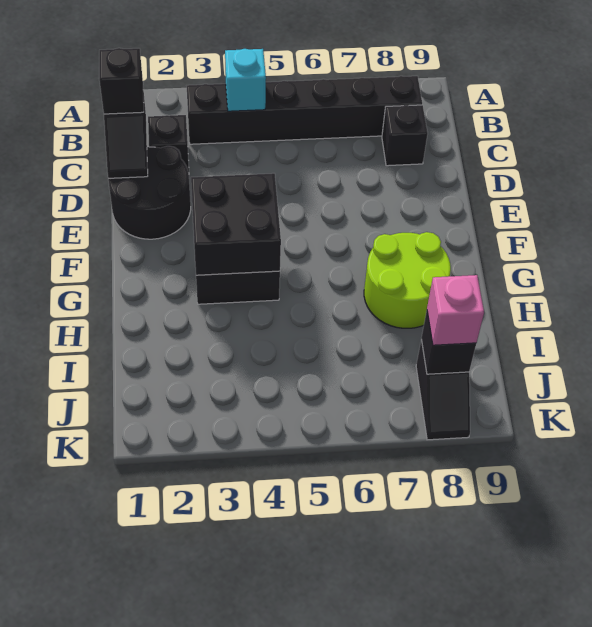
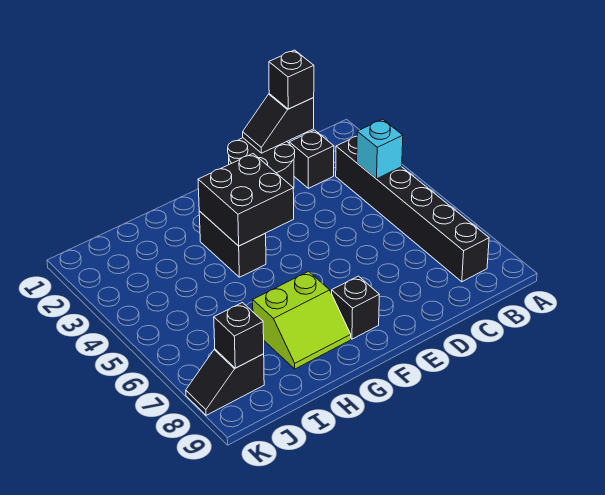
black brick C8 level 1 -> black brick F8 level 1
lime round brick G7:H8 level 1 -> lime slope G7:H8 level 1 top 7
pink brick J8 level 3 -> none

